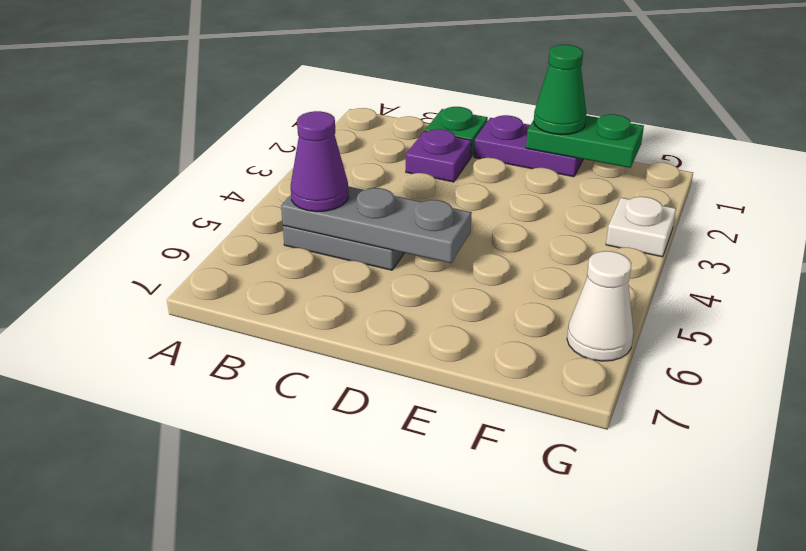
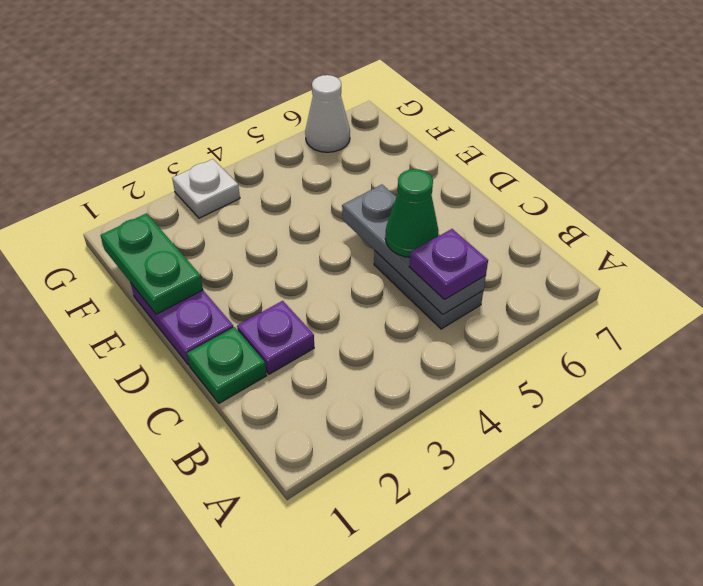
purple cone B5 level 3 -> purple plate B5 level 3
green cone E1 level 3 -> green cone C5 level 3

